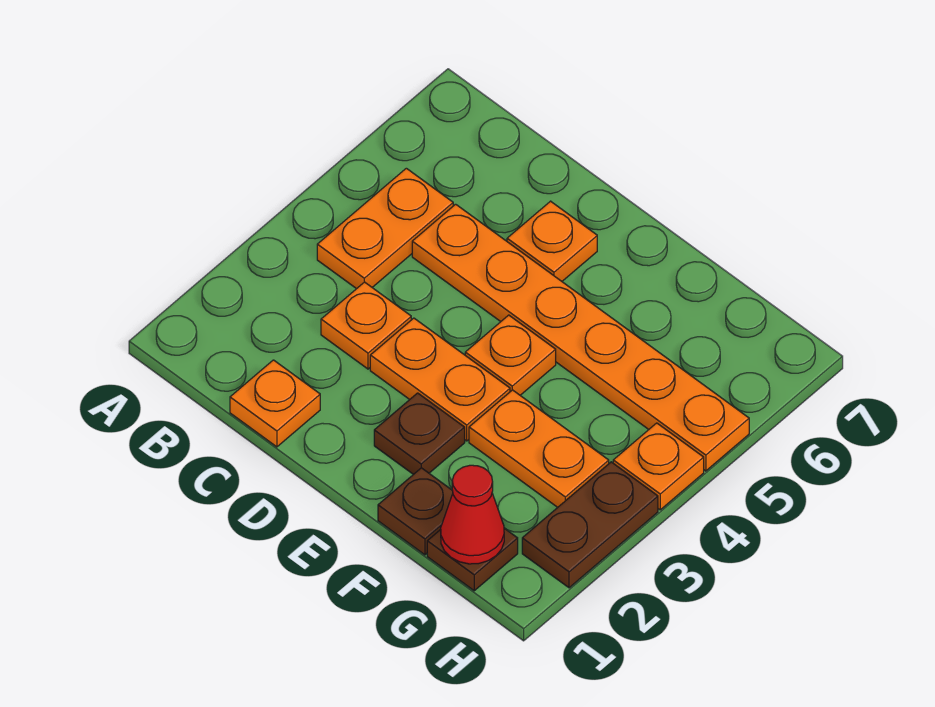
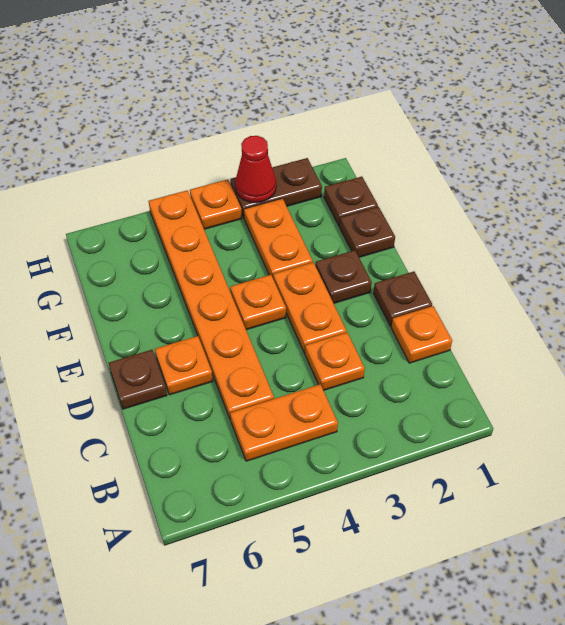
none -> brown plate D1 level 1
none -> brown plate D7 level 1
red cone G1 level 2 -> red cone H3 level 2

